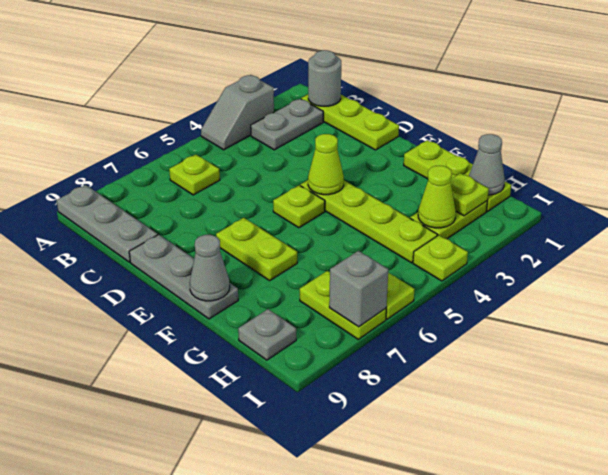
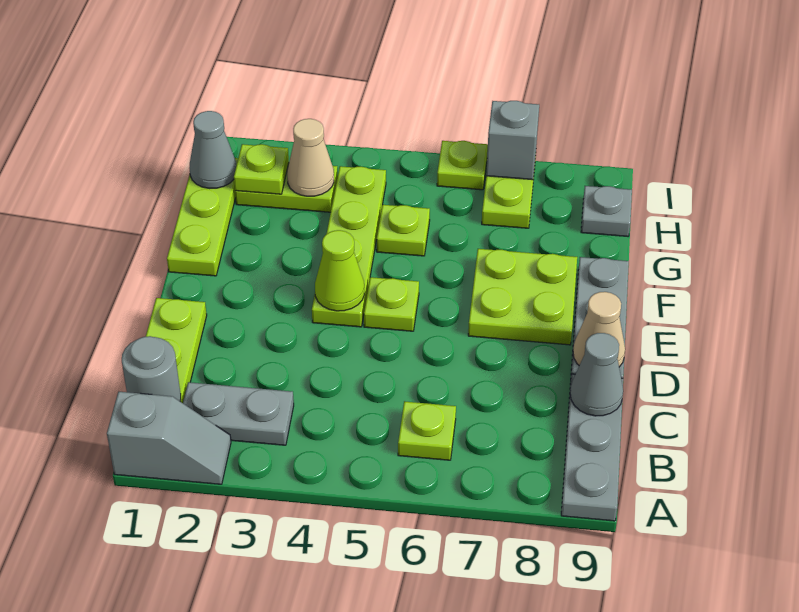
grey slope A3:A4 level 1 top 3 -> grey slope A1:A2 level 1 top 1
none -> tan cone D9 level 2
lime plate E7:F7 level 1 -> lime plate E7:F8 level 1
grey cone F9 level 2 -> grey cone C9 level 2
lime cone H3 level 2 -> tan cone H3 level 2
lime plate I4 level 1 -> lime plate G5 level 1

